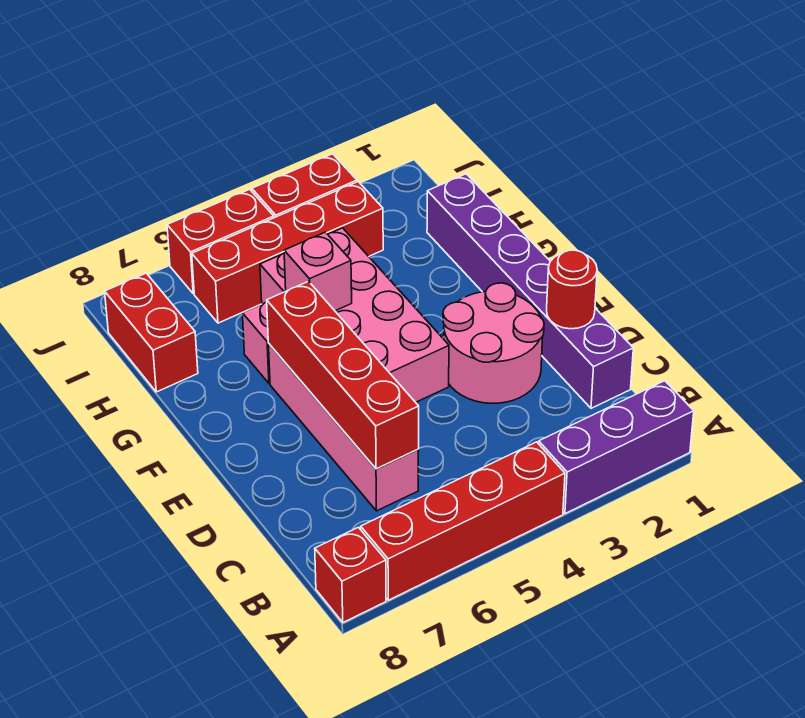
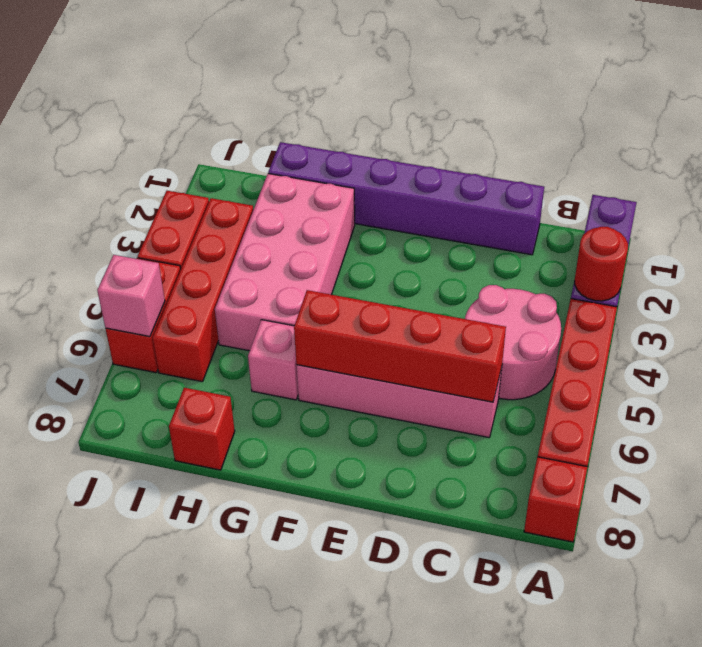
red round brick D1 level 2 -> red round brick A3 level 2
pink round brick D2:E3 level 1 -> pink round brick B4:C5 level 1
pink brick E4:H5 level 1 -> pink brick G2:H5 level 1
pink brick G5 level 2 -> pink brick J6 level 2
red brick H8:I8 level 1 -> red brick H8 level 1

